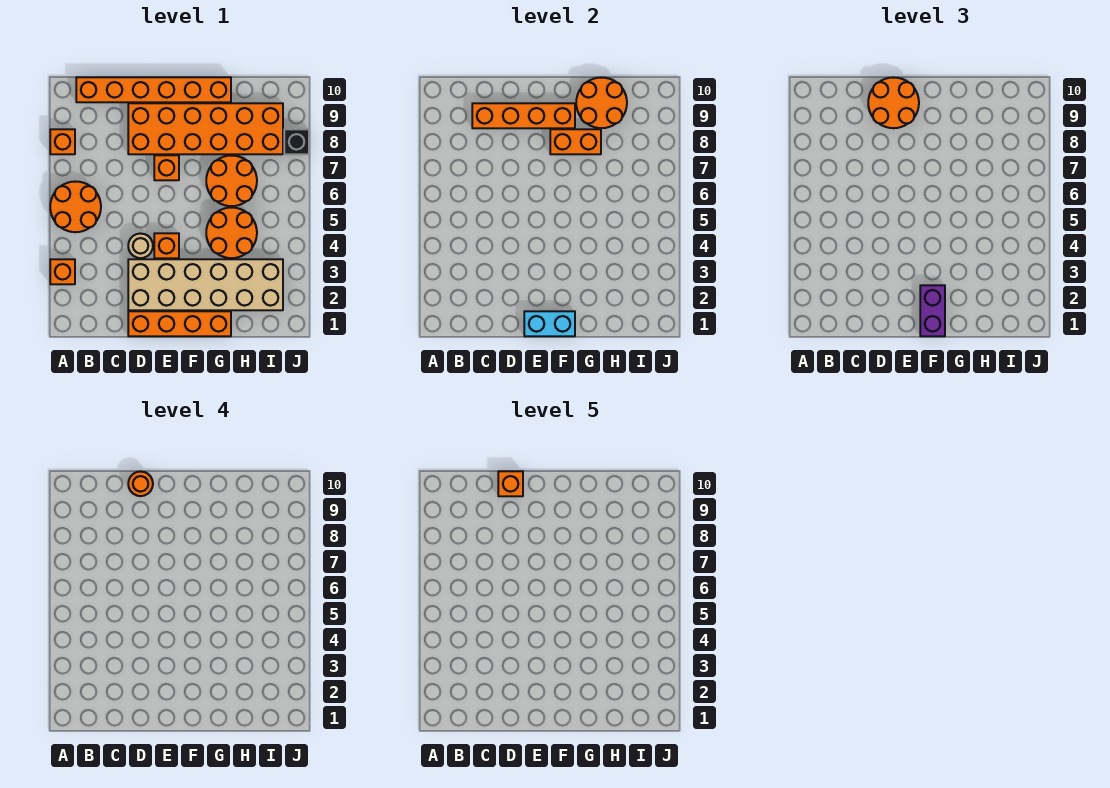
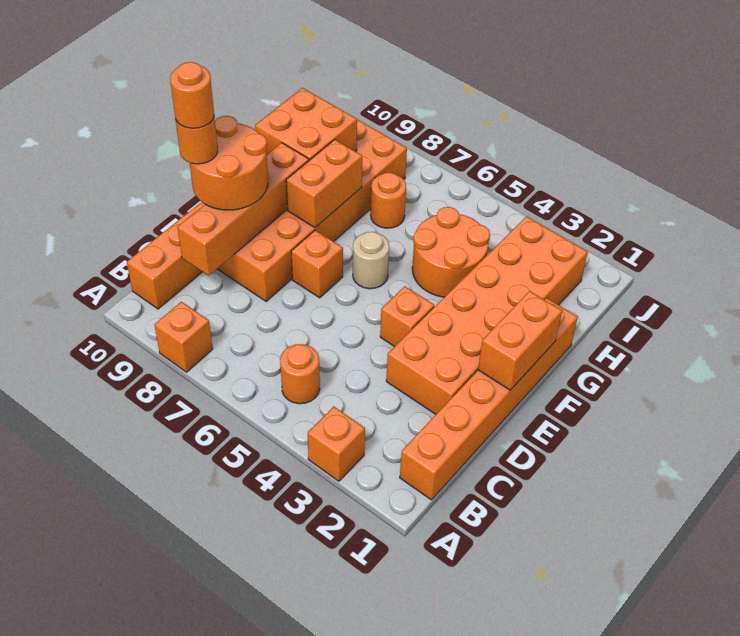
orange round brick A5:B6 level 1 -> orange round brick B5 level 1
orange brick D1:G1 level 1 -> orange brick B1:G1 level 1
tan brick D2:I3 level 1 -> orange brick D2:I3 level 1
tan round brick D4 level 1 -> tan round brick F6 level 1
orange brick D10 level 5 -> orange round brick D10 level 5
cyan brick E1:F1 level 2 -> orange brick E1:F1 level 2
purple brick F1:F2 level 3 -> none
orange round brick G6:H7 level 1 -> orange round brick H7 level 1
orange round brick G9:H10 level 2 -> orange brick G9:H10 level 2
black brick J8 level 1 -> none

